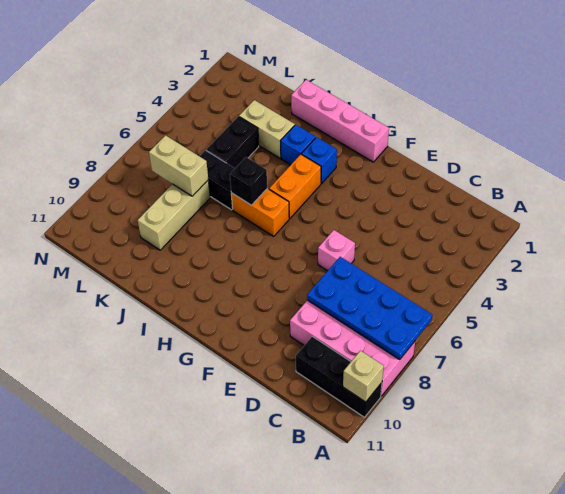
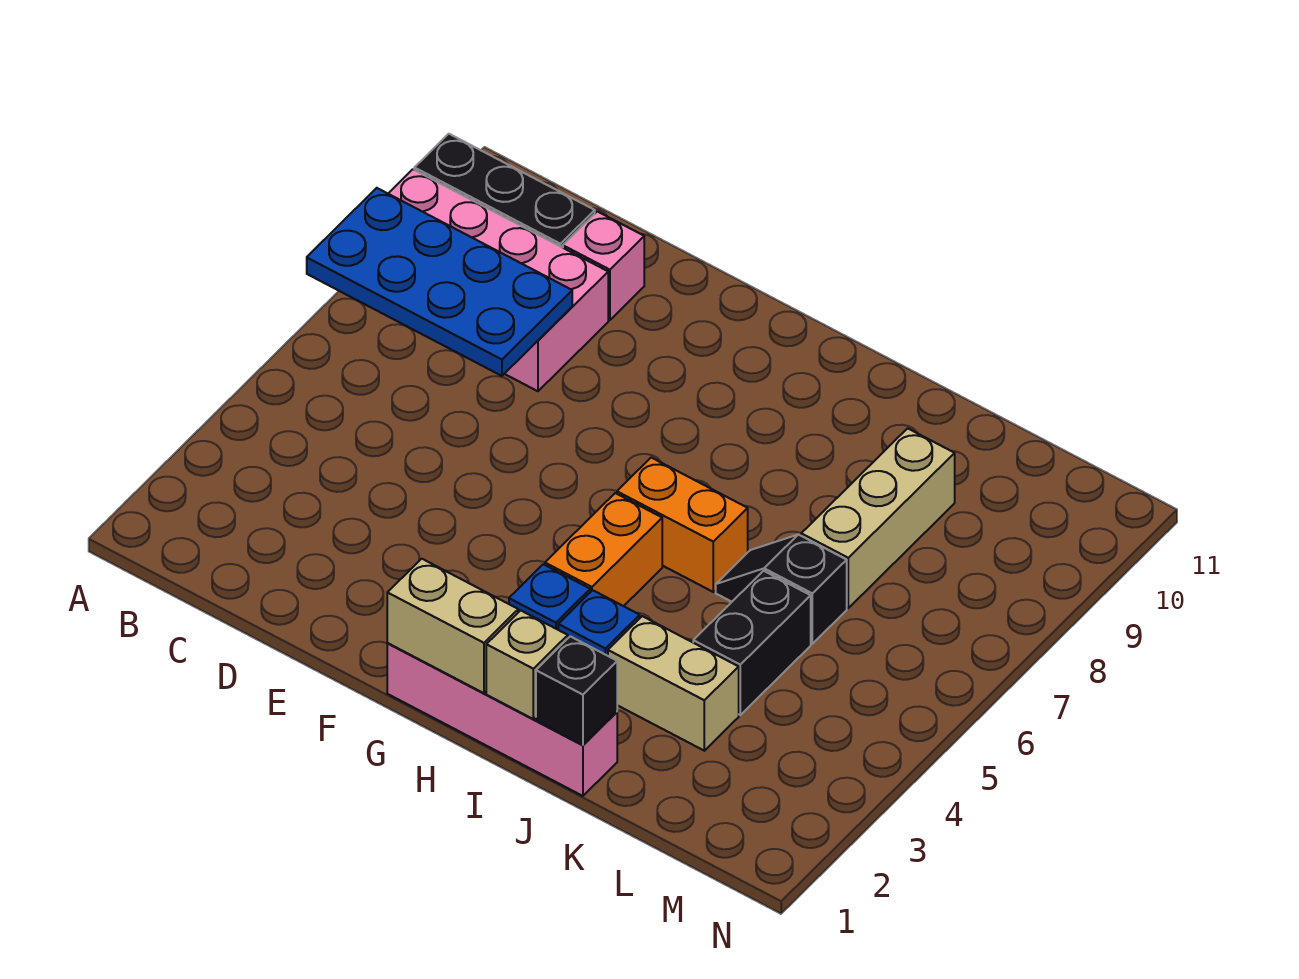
tan brick A10 level 2 -> tan brick I1 level 2
pink brick E6 level 1 -> pink brick D10 level 1
black brick I6 level 2 -> black brick J1 level 2
black brick J6:K6 level 1 -> black slope J6:K6 level 1 top K
tan brick K7:L7 level 2 -> tan brick G1:H1 level 2

